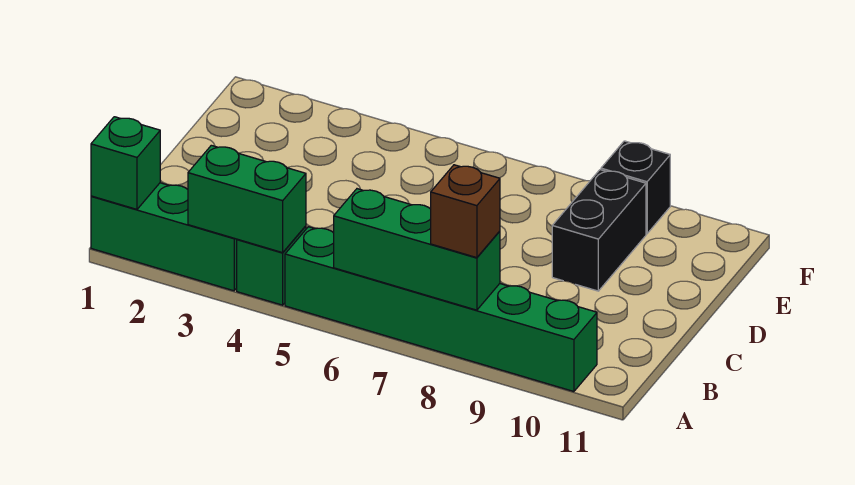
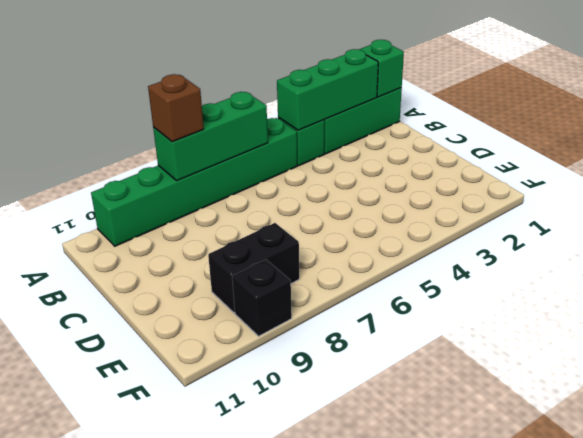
green brick A3:A4 level 2 -> green brick A2:A4 level 2
black brick D9:E9 level 1 -> black brick E8:E9 level 1

